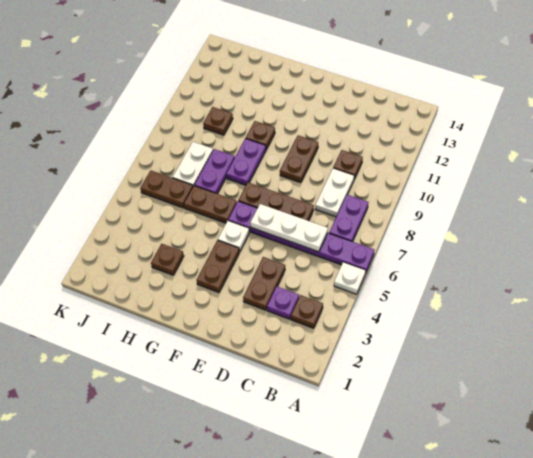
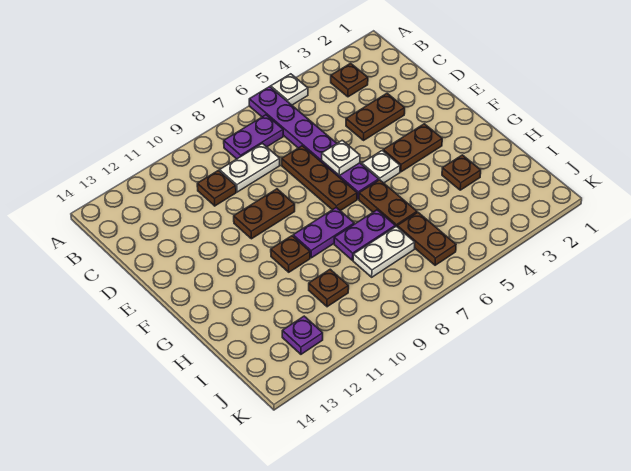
purple plate C3 level 1 -> purple plate J12 level 1
white plate C6:E6 level 2 -> white plate E6 level 2

